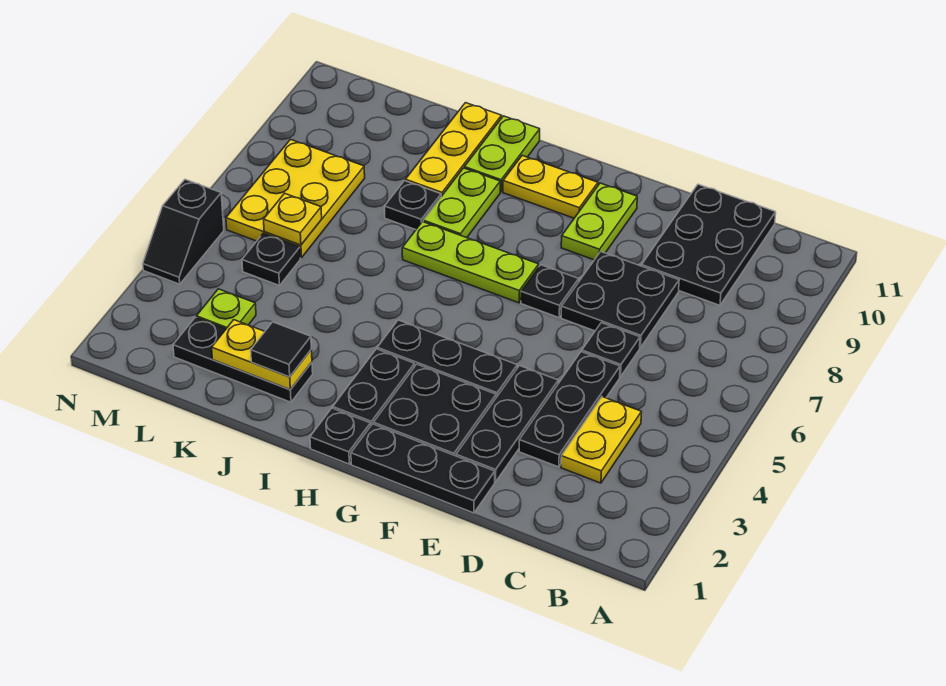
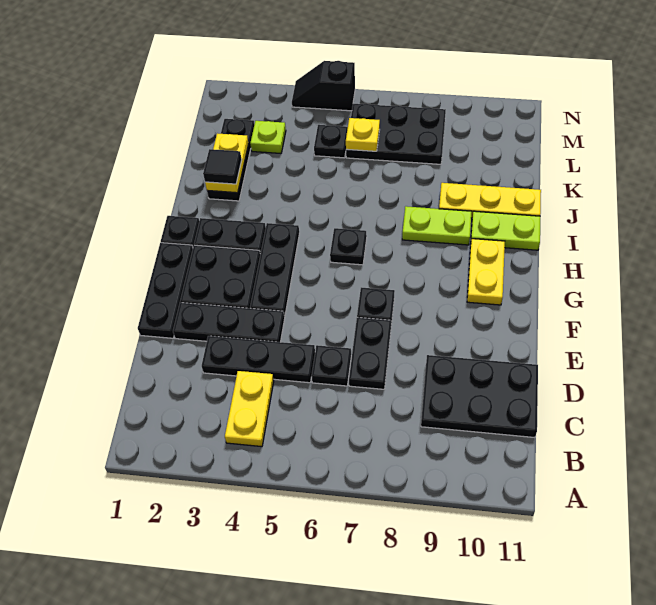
yellow plate C3:C4 level 1 -> yellow plate B4:C4 level 1
black plate D7:E8 level 1 -> black plate D7:E7 level 1
lime plate F9:F10 level 1 -> none
lime plate G7:I7 level 1 -> none
black plate J8 level 1 -> black plate H6 level 1
yellow plate L6:M8 level 1 -> black plate L6:M8 level 1

